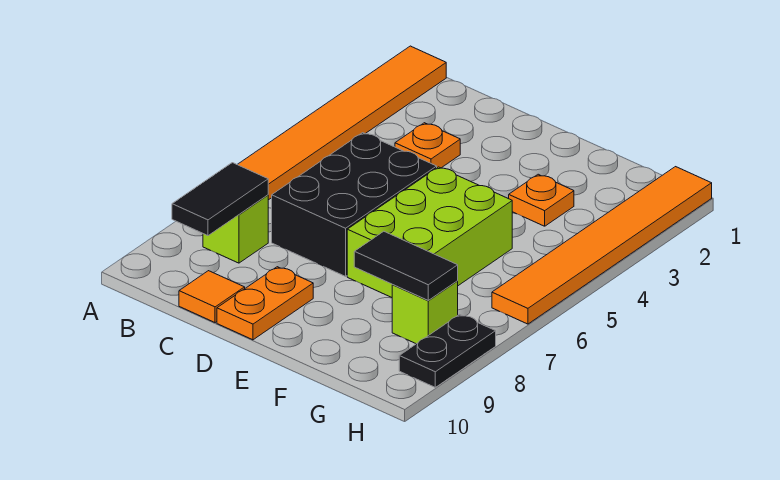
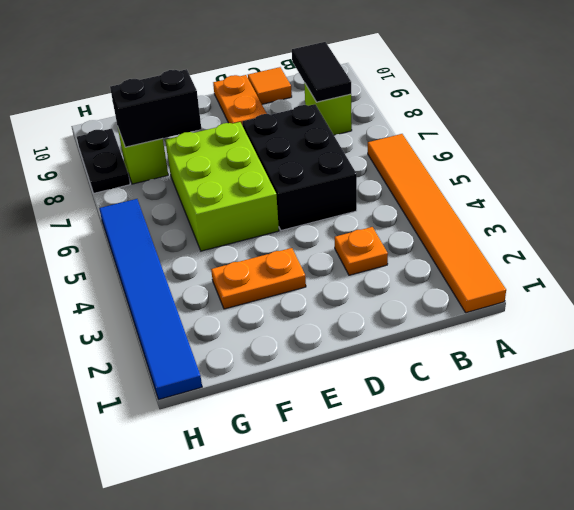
orange plate F3 level 1 -> orange plate E3:F3 level 1
black tile F8:G8 level 2 -> black brick F8:G8 level 2
orange tile H1:H6 level 1 -> blue tile H1:H6 level 1

